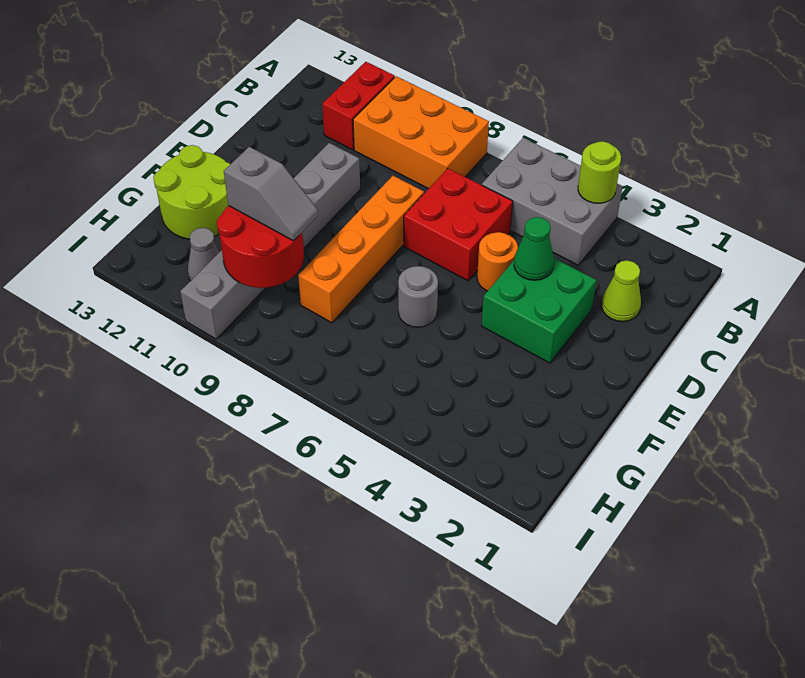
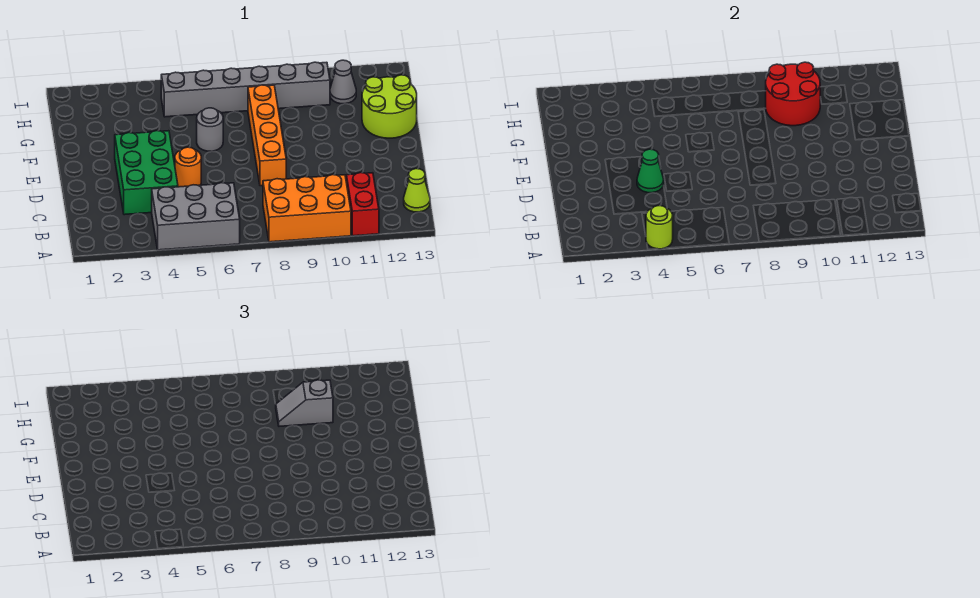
lime cone C2 level 1 -> lime cone B13 level 1
red brick C6:D7 level 1 -> none
green brick D3:E4 level 1 -> green brick C3:E4 level 1
grey brick D10:I10 level 1 -> grey brick H5:H10 level 1

